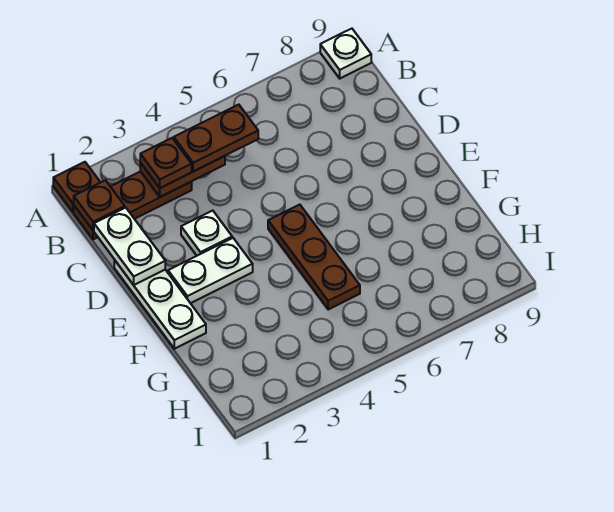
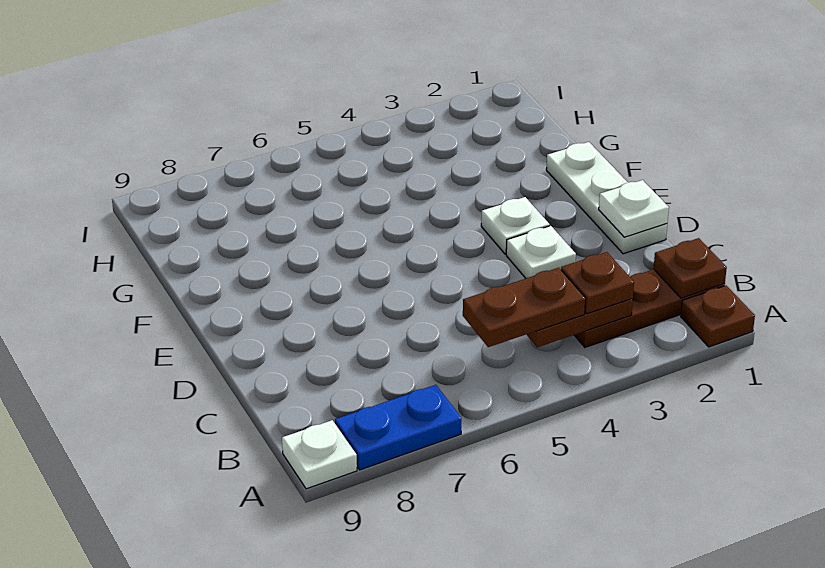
none -> blue plate A7:A8 level 1
white plate C1:D1 level 2 -> white plate D1 level 2
white plate E2:E3 level 1 -> white plate E3 level 1
brown plate E5:G5 level 1 -> none

